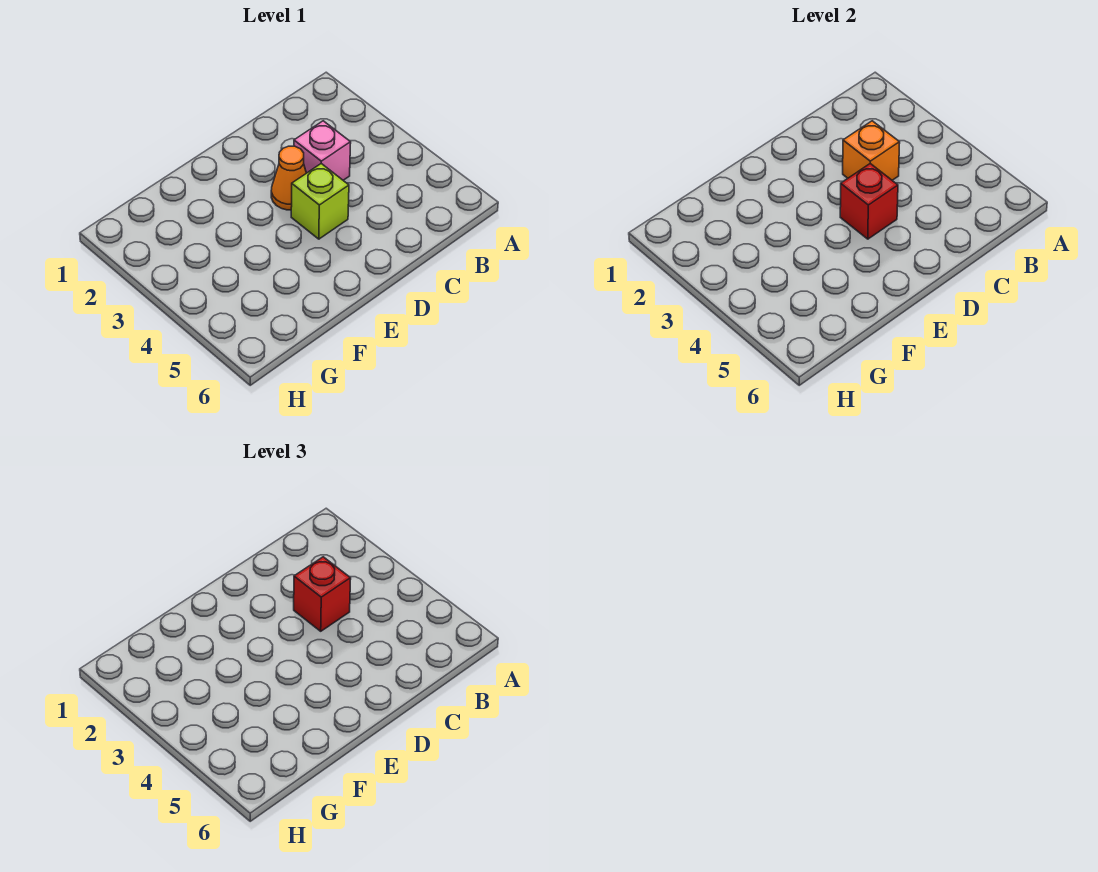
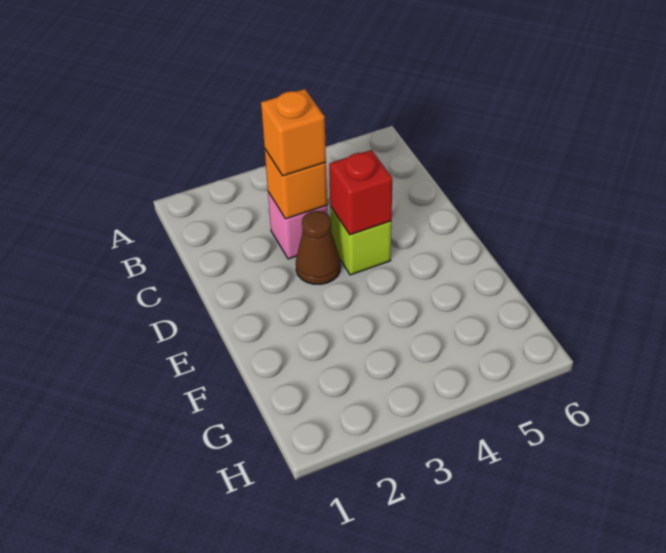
red brick C3 level 3 -> orange brick C3 level 3
orange cone D3 level 1 -> brown cone D3 level 1

